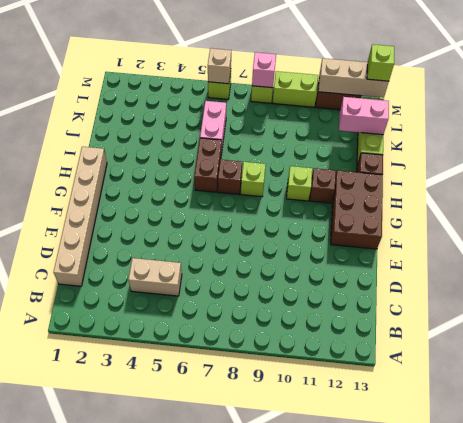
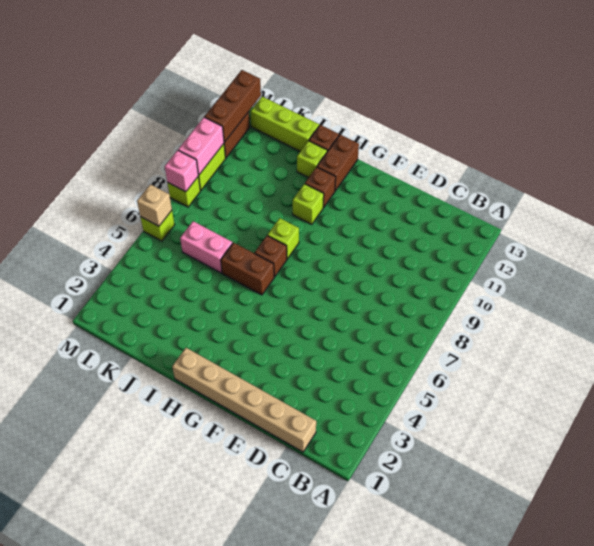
tan brick C4:C5 level 1 -> none
brown brick F12:H13 level 1 -> brown brick H12:H13 level 1
pink brick K12:K13 level 2 -> pink brick M9:M10 level 2
tan brick M11:M13 level 2 -> brown brick M11:M13 level 2
lime brick M13 level 3 -> lime brick I12 level 1

